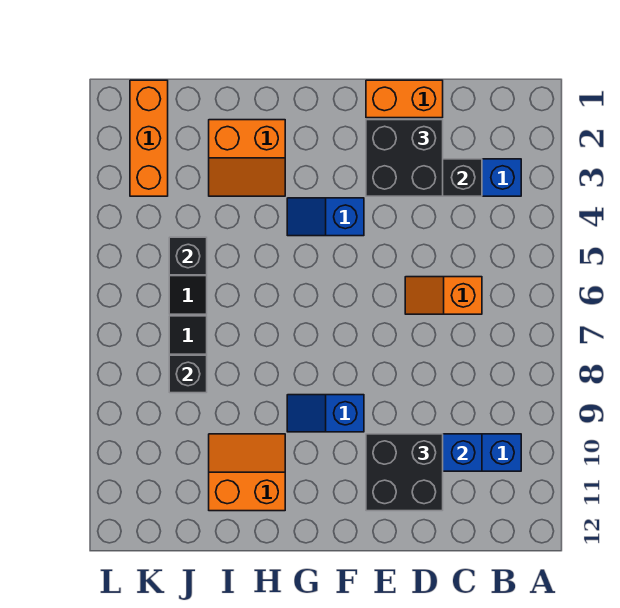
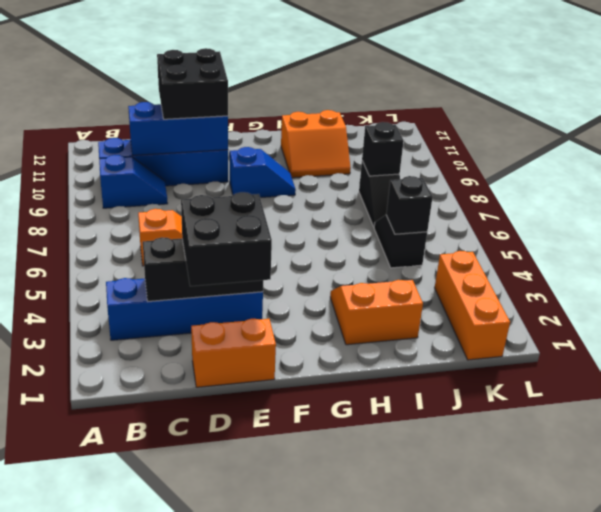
blue slope F4:G4 level 1 top F -> blue slope B9:C9 level 1 top B

